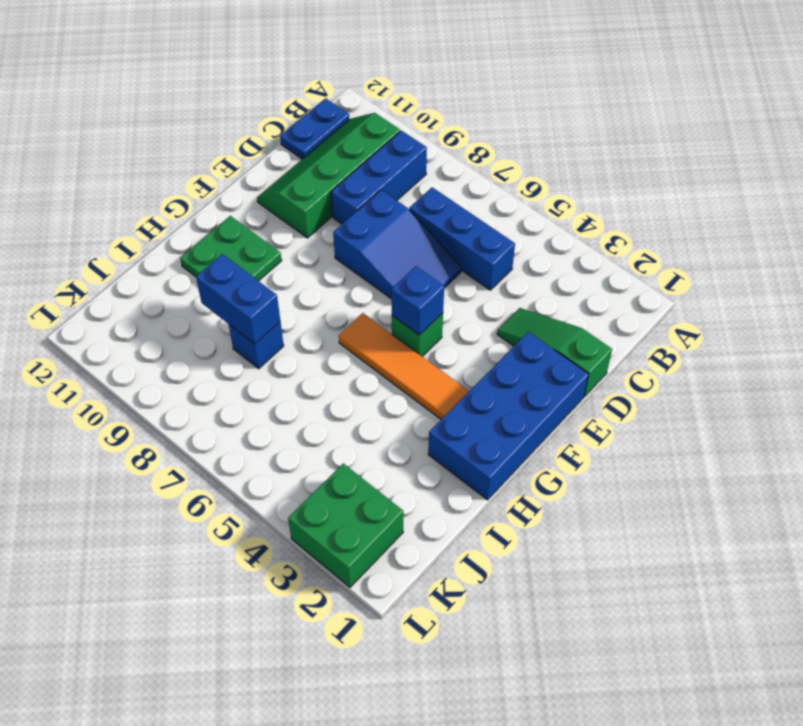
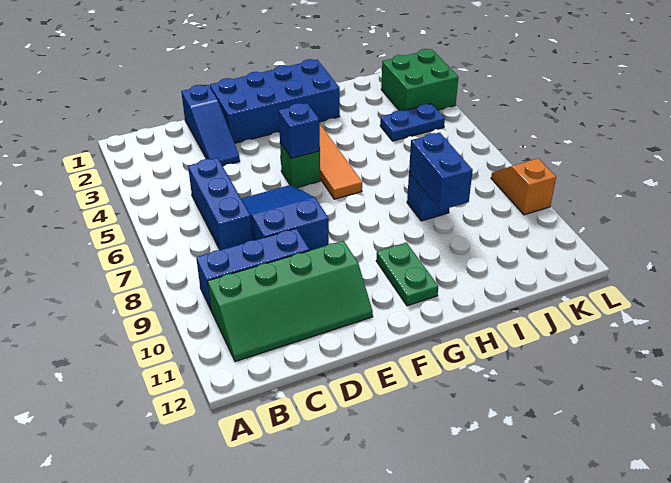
blue plate B12:C12 level 1 -> blue plate J4:K4 level 1
green slope D1:D3 level 1 top 1 -> blue slope D1:D3 level 1 top 1
green plate G10:H11 level 1 -> green plate G10:G11 level 1
none -> orange slope L8:L9 level 1 top 9

